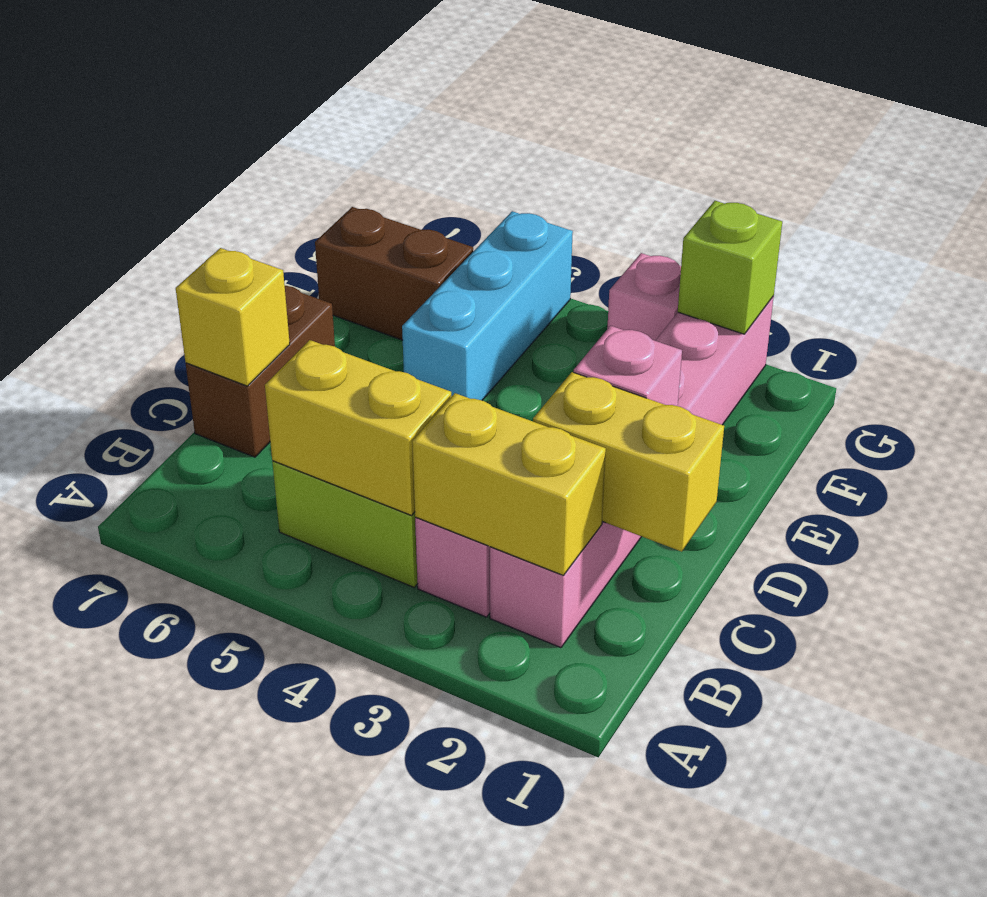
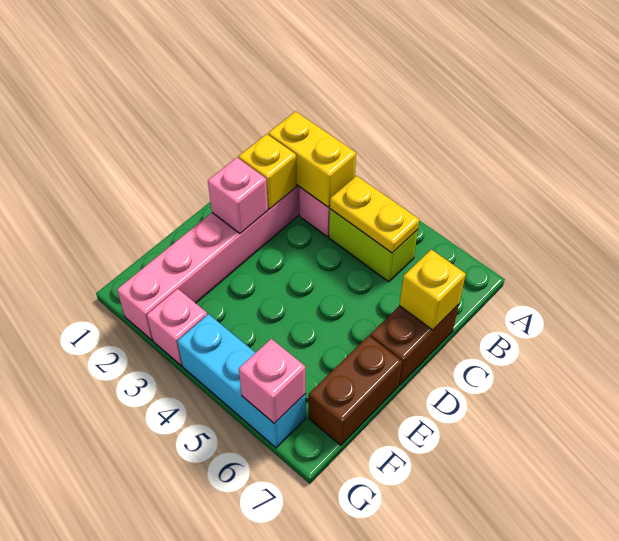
yellow brick B4:B5 level 2 -> yellow plate B4:B5 level 2
yellow brick C1:C2 level 2 -> yellow brick C2 level 2
cyan brick E5:G5 level 1 -> cyan brick G4:G6 level 1
brown brick F6:F7 level 1 -> brown brick E7:F7 level 1
lime brick G2 level 2 -> none
none -> pink brick G6 level 2

